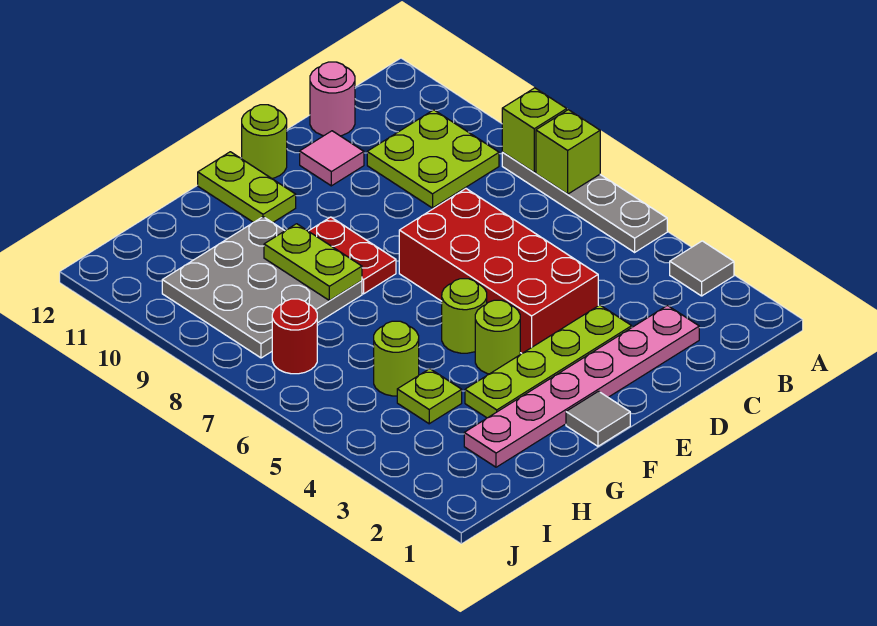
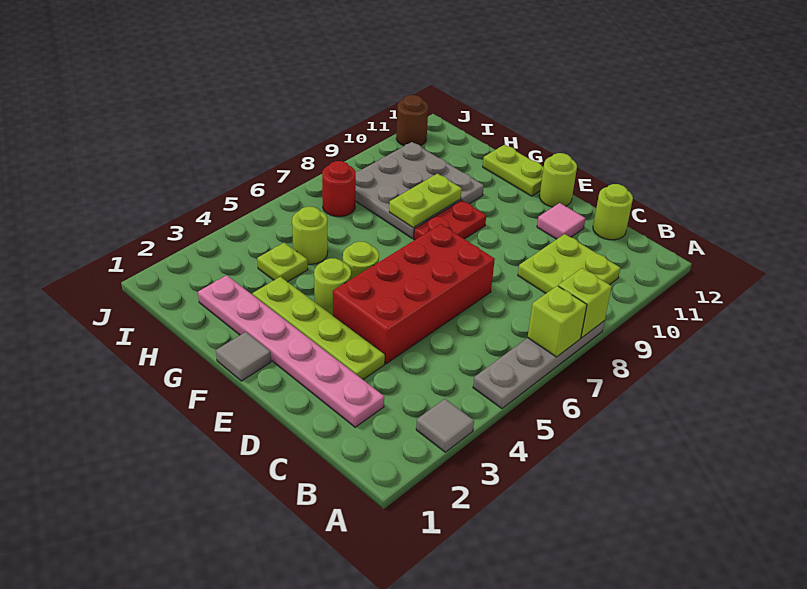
pink round brick C12 level 1 -> lime round brick C12 level 1
lime plate F11:F12 level 1 -> lime plate F12:G12 level 1
none -> brown round brick J11 level 1

